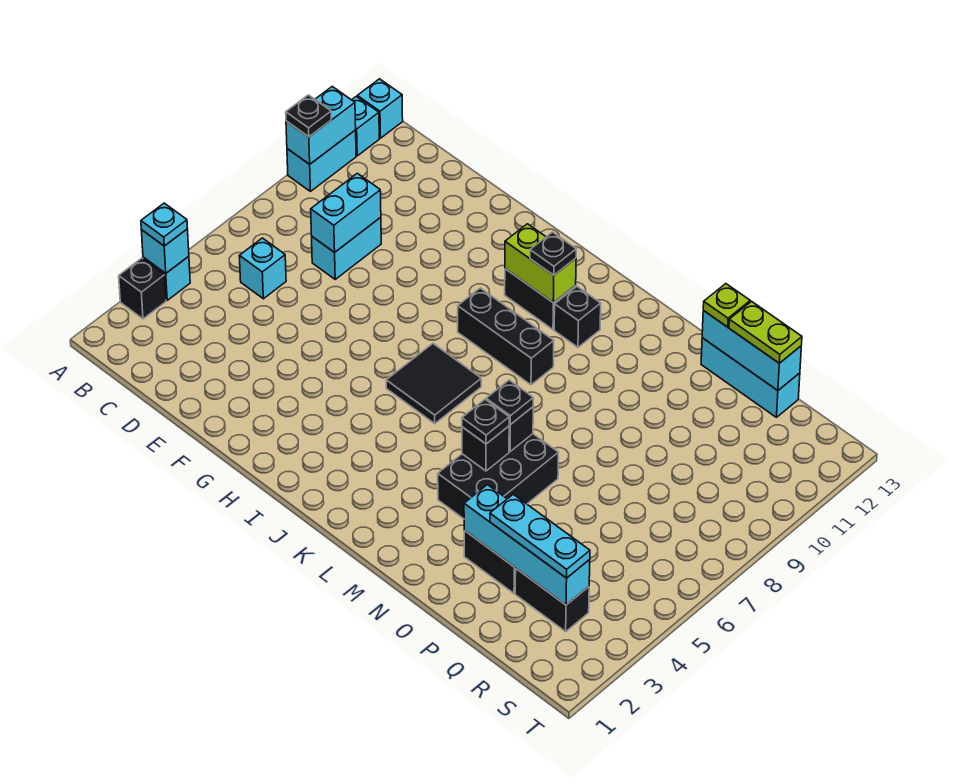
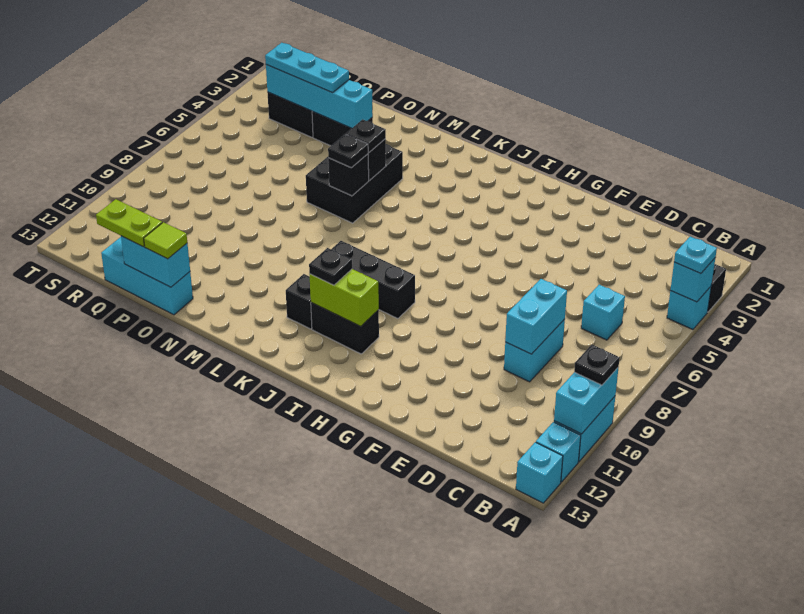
black tile I6:J7 level 1 -> none
cyan brick O13:Q13 level 2 -> cyan brick O13:P13 level 2
lime plate O13 level 3 -> lime tile O13 level 3

